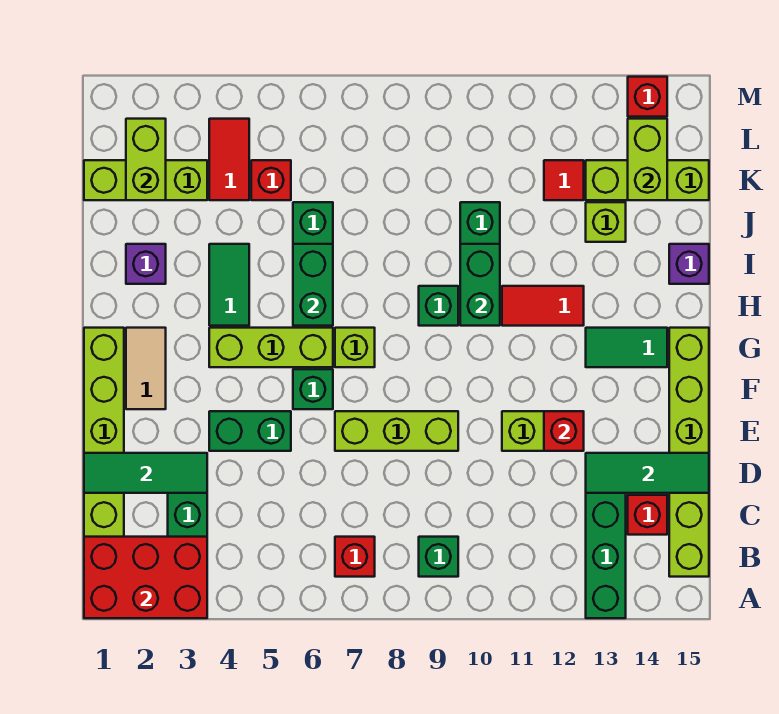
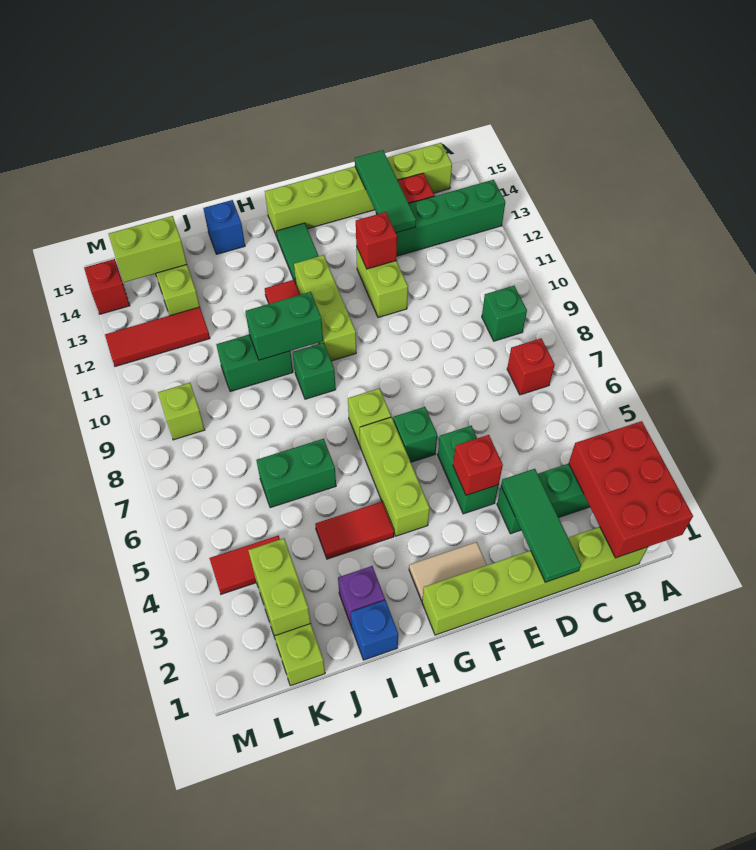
lime brick E7:E9 level 1 -> lime brick G10:G12 level 1
green tile H4:I4 level 1 -> red tile H4:I4 level 1
green brick H6:I6 level 2 -> none
none -> blue brick I1 level 1
purple brick I15 level 1 -> blue brick I15 level 1
lime brick J13 level 1 -> lime brick L9 level 1
lime brick K2:L2 level 2 -> lime brick K2:K3 level 2
red brick K5 level 1 -> red brick E4 level 2
red tile K12 level 1 -> red tile K12:M12 level 1

